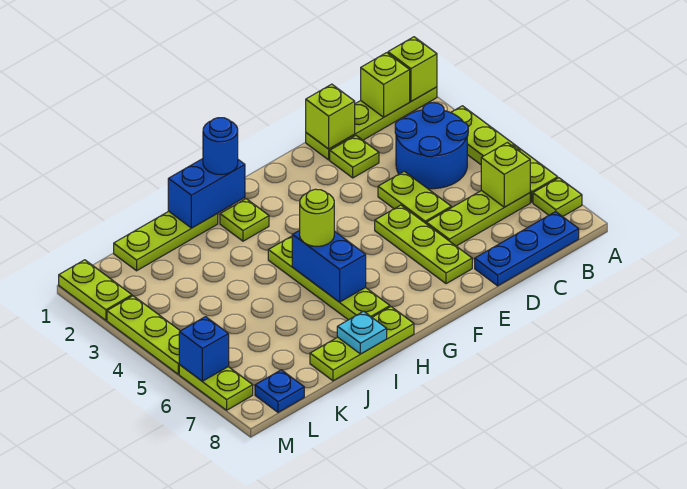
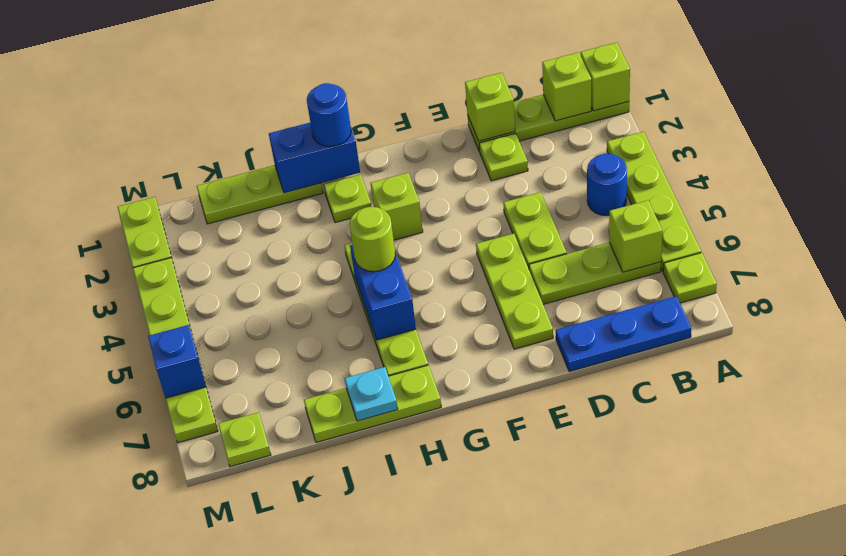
blue round brick B3:C4 level 1 -> blue round brick B4 level 1
none -> lime brick G3 level 1
blue plate L8 level 1 -> lime plate L8 level 1

